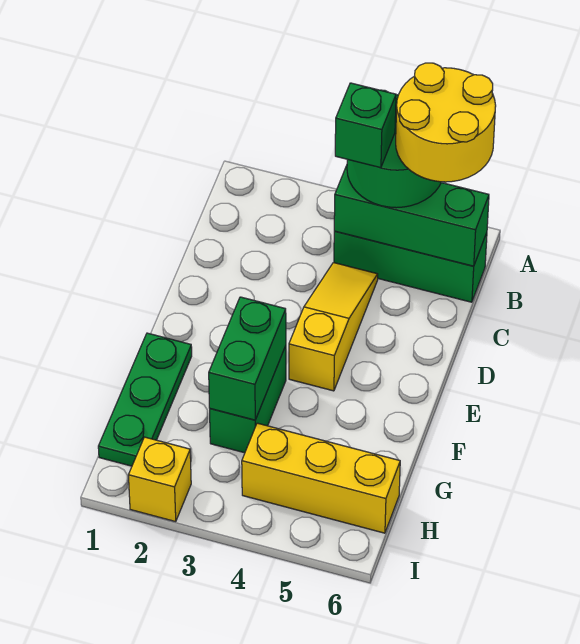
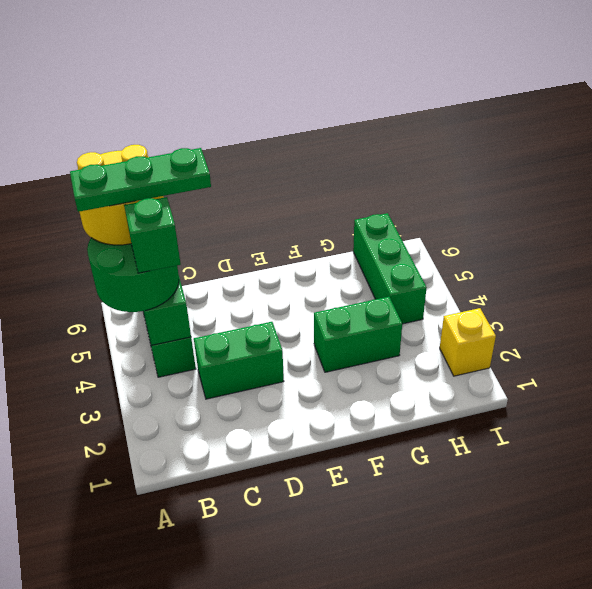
yellow slope C4:E4 level 1 top E -> none
green plate F1:H1 level 1 -> green plate A5:C5 level 5
green brick F3:G3 level 2 -> green brick C3:D3 level 1
yellow brick H4:H6 level 1 -> green brick H4:H6 level 1

